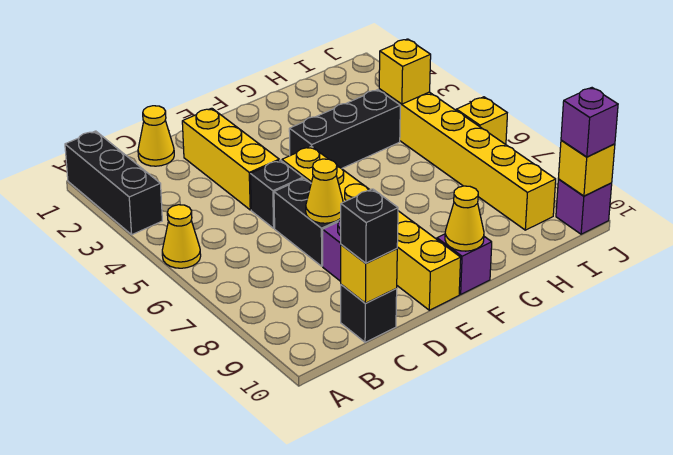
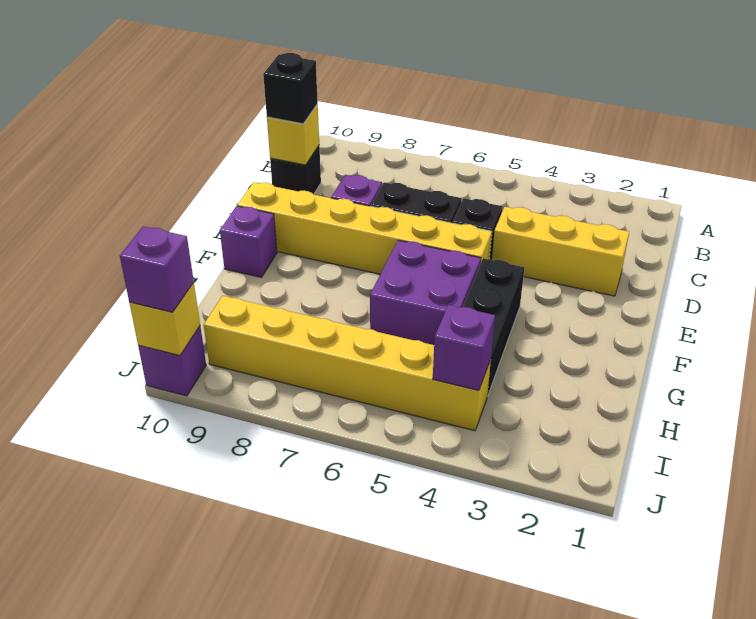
black brick A1:A3 level 1 -> none
yellow cone A5 level 1 -> none
yellow cone C1 level 1 -> none
yellow cone D7 level 2 -> none
none -> purple brick F5:G6 level 1
yellow cone F10 level 2 -> none
yellow brick I4 level 2 -> purple brick I4 level 2
yellow brick J6 level 1 -> none

